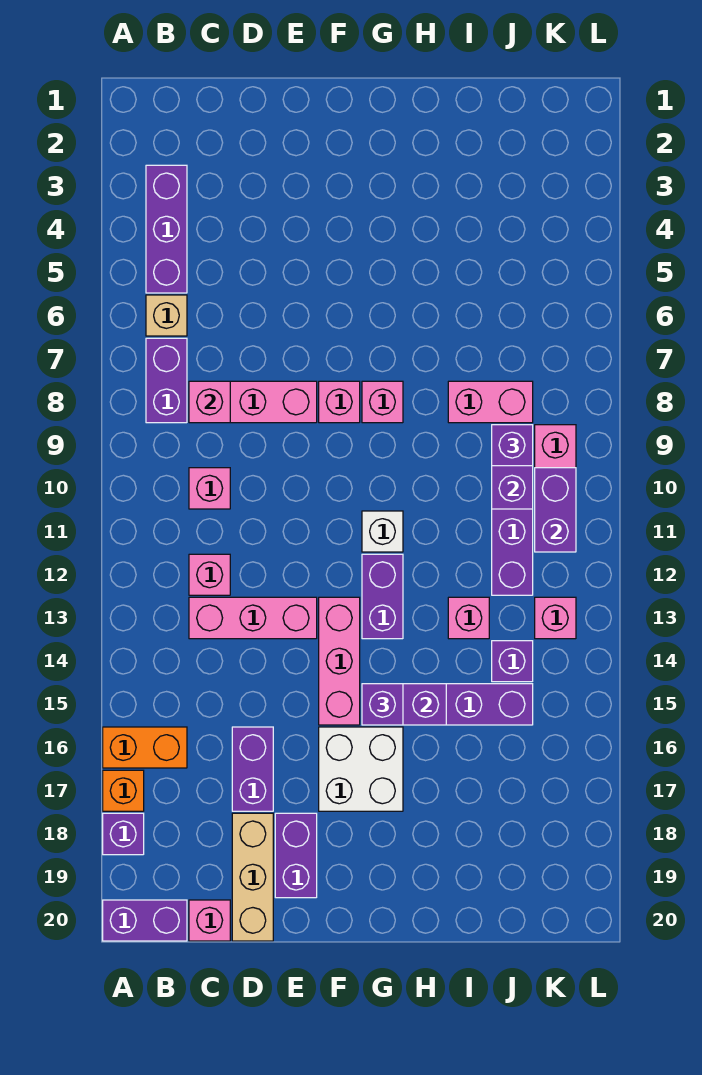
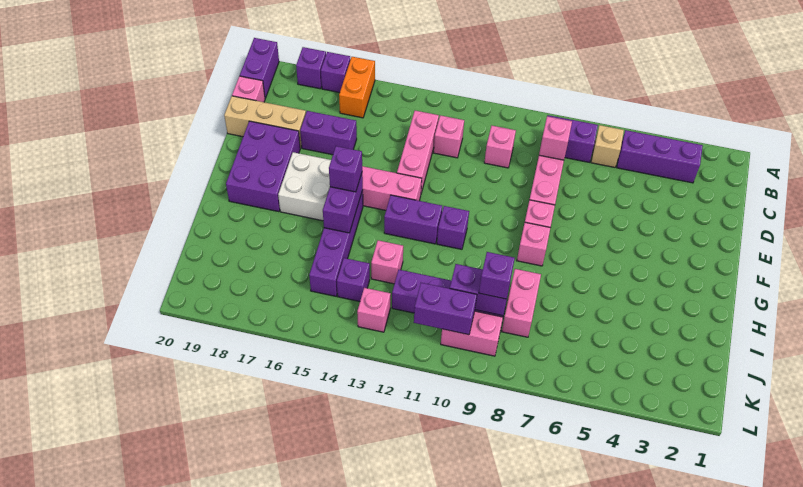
orange brick A17 level 1 -> purple brick A17 level 1
purple brick E18:E19 level 1 -> purple brick E18:G19 level 1
white brick G11 level 1 -> purple brick G11 level 1

